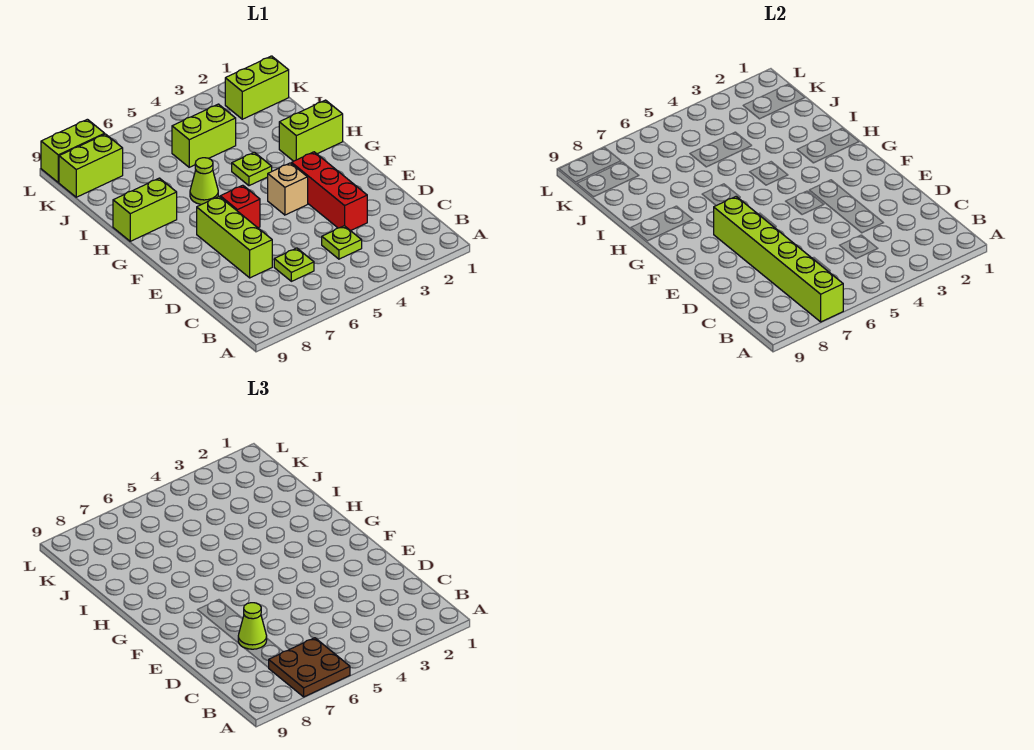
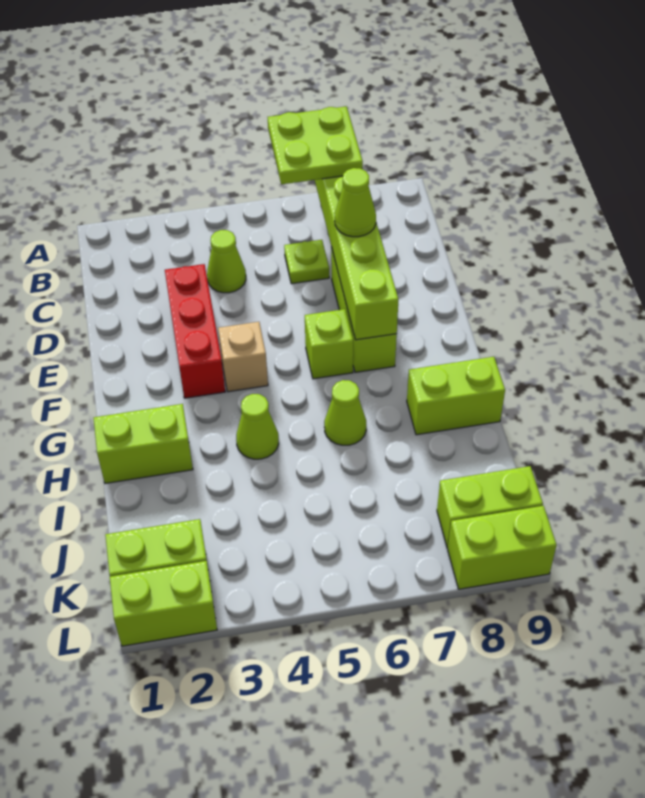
brown plate A6:B7 level 3 -> lime plate A6:B7 level 3
lime plate C4 level 1 -> lime cone C4 level 1
red brick F6 level 1 -> lime brick F6 level 1
lime plate H4 level 1 -> lime cone H4 level 1
lime brick J4:J5 level 1 -> lime brick L1:L2 level 1

